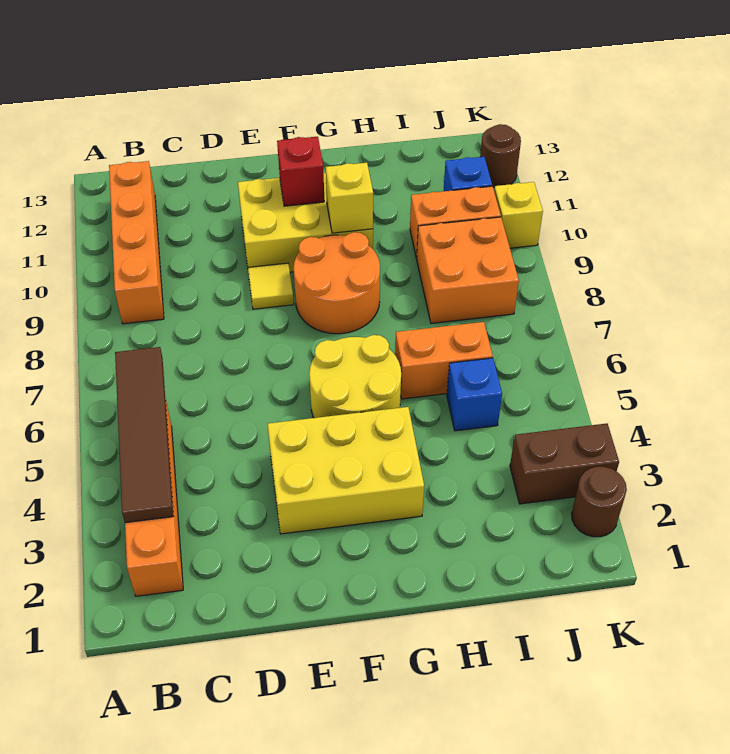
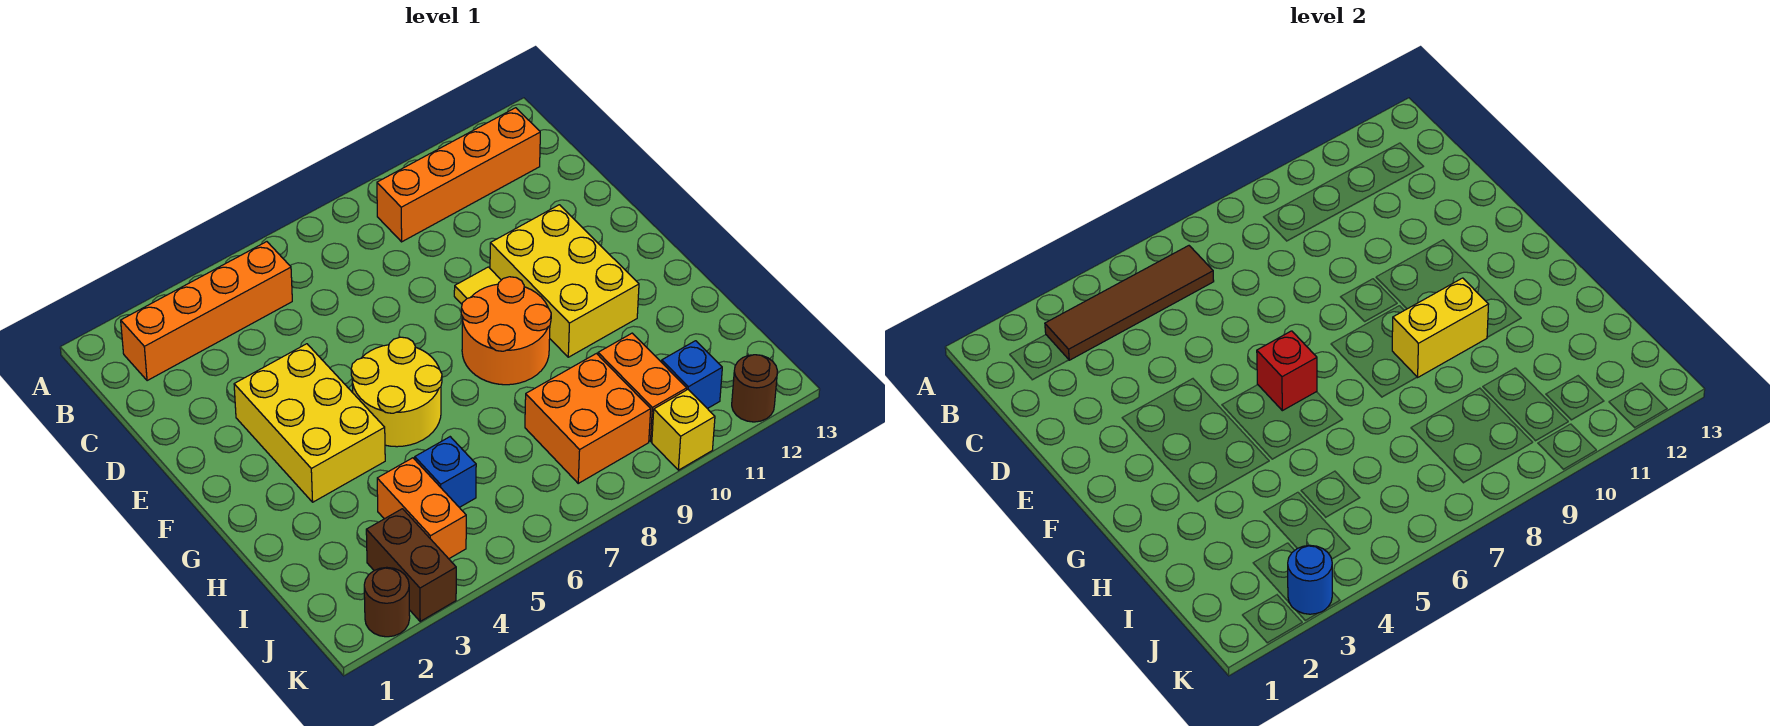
red brick F11 level 2 -> red brick F6 level 2
yellow brick G10 level 2 -> yellow brick G9:G10 level 2
orange brick H6:I6 level 1 -> orange brick I4:J4 level 1
none -> blue round brick K3 level 2

